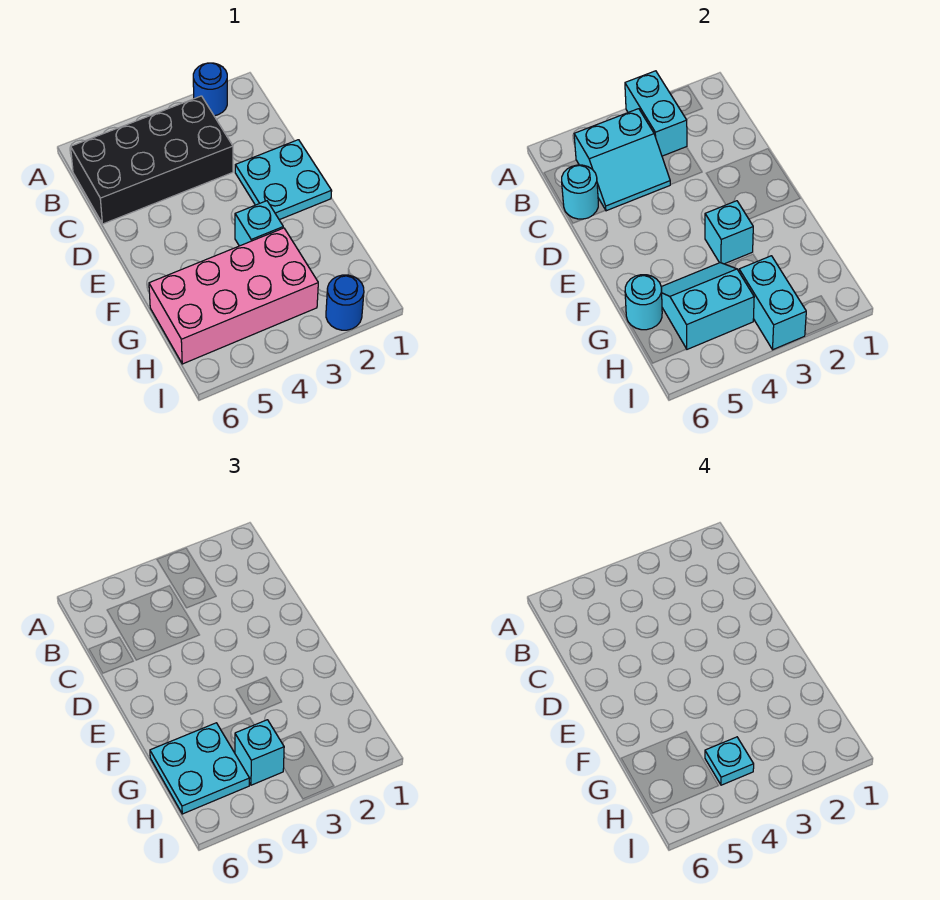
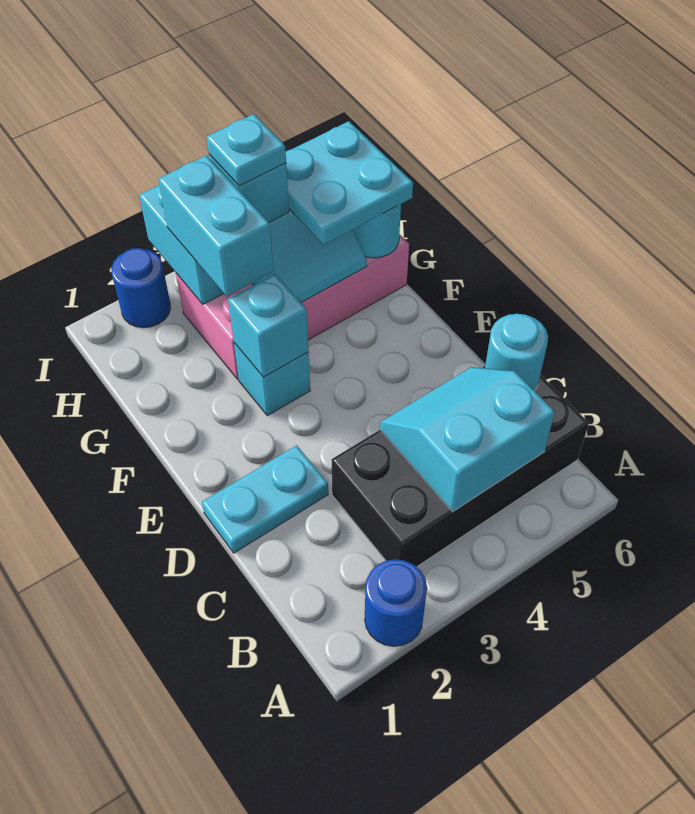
cyan brick A3:B3 level 2 -> cyan brick G3:H3 level 3
cyan plate D1:E2 level 1 -> cyan plate D1:D2 level 1

